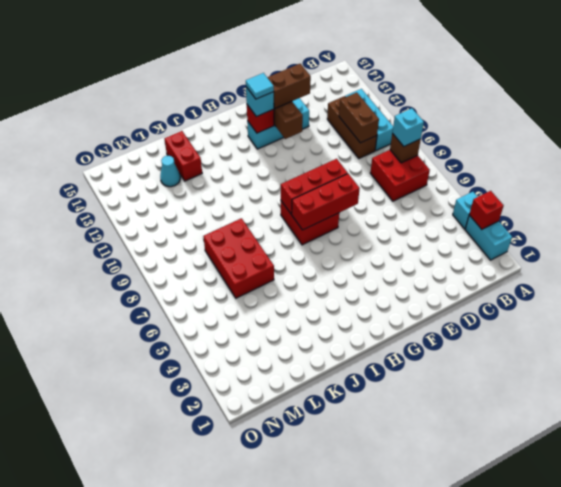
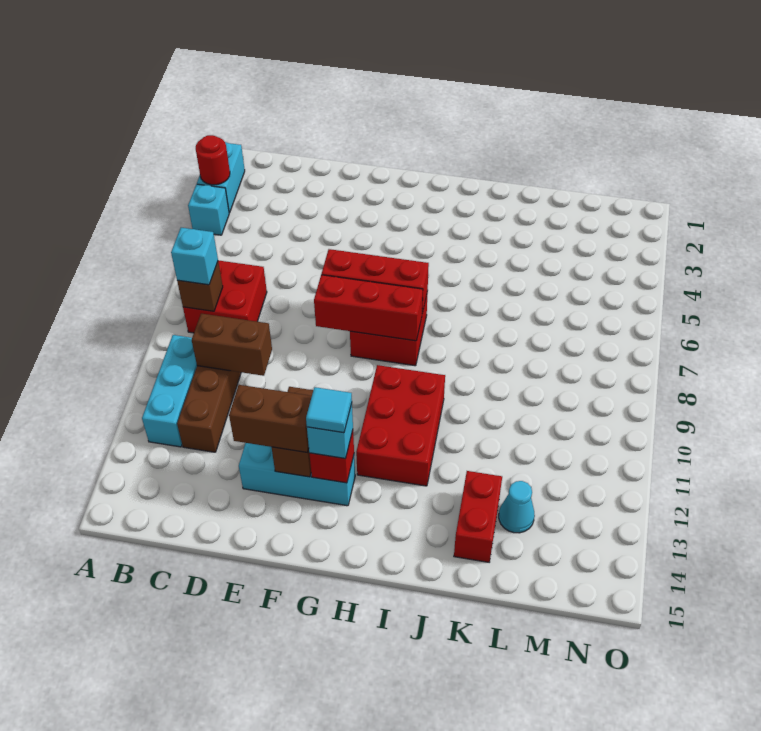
red brick A3 level 2 -> red round brick A3 level 2
brown brick C10:C11 level 2 -> brown brick C10:D10 level 2
red brick K6:L8 level 1 -> red brick H10:I12 level 1

